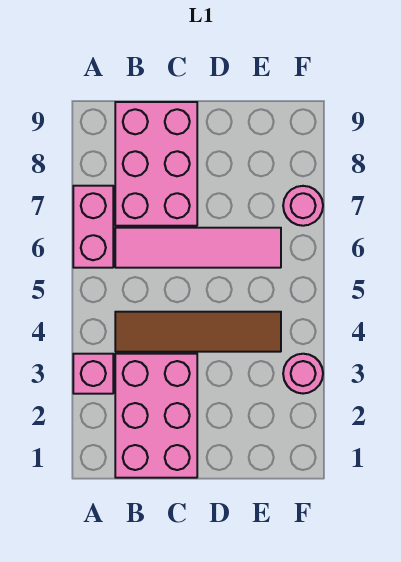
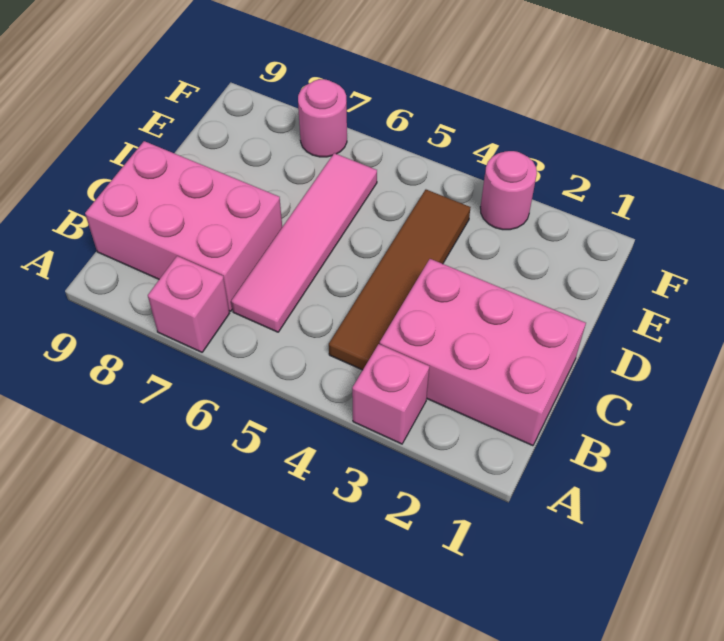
pink brick A6:A7 level 1 -> pink brick A7 level 1

